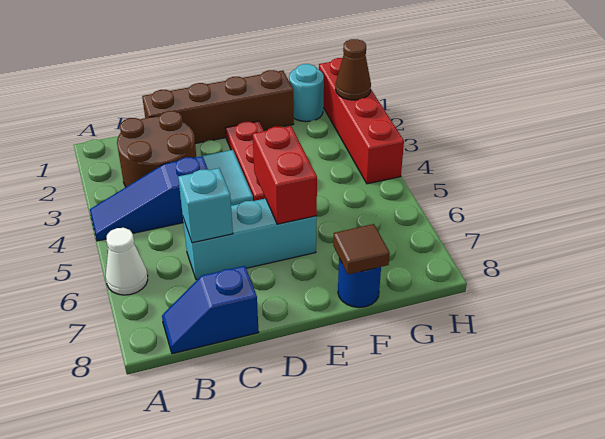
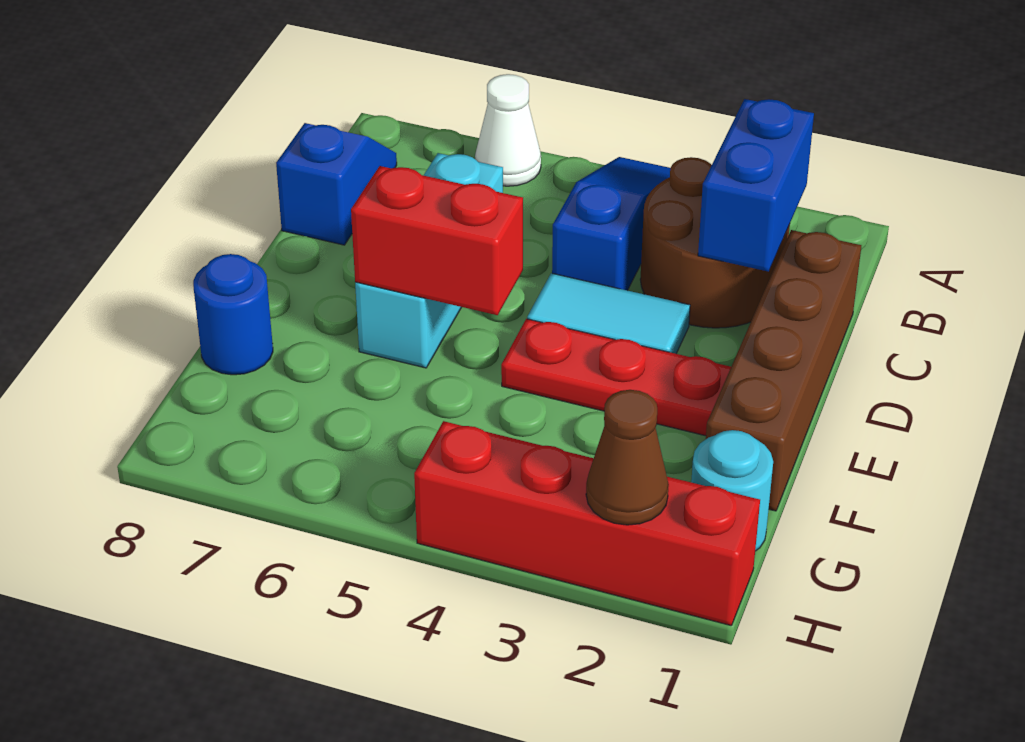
none -> blue brick B2:C2 level 2
cyan brick C6 level 2 -> none
brown tile F8 level 2 -> none

